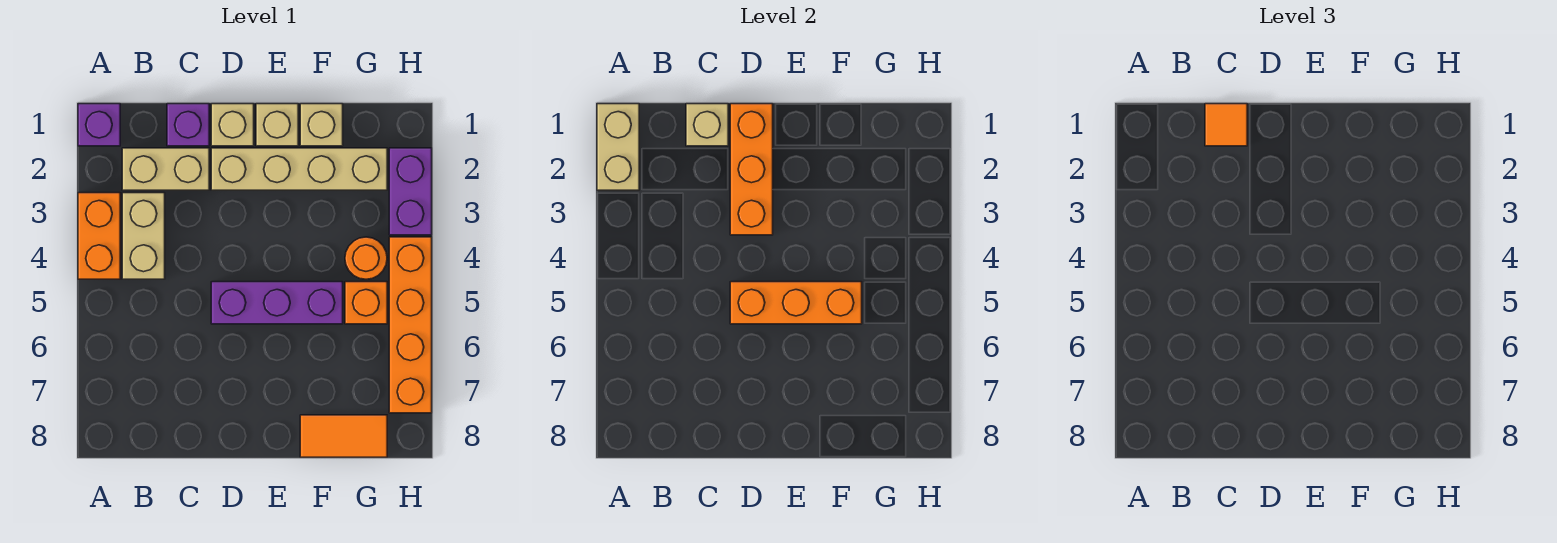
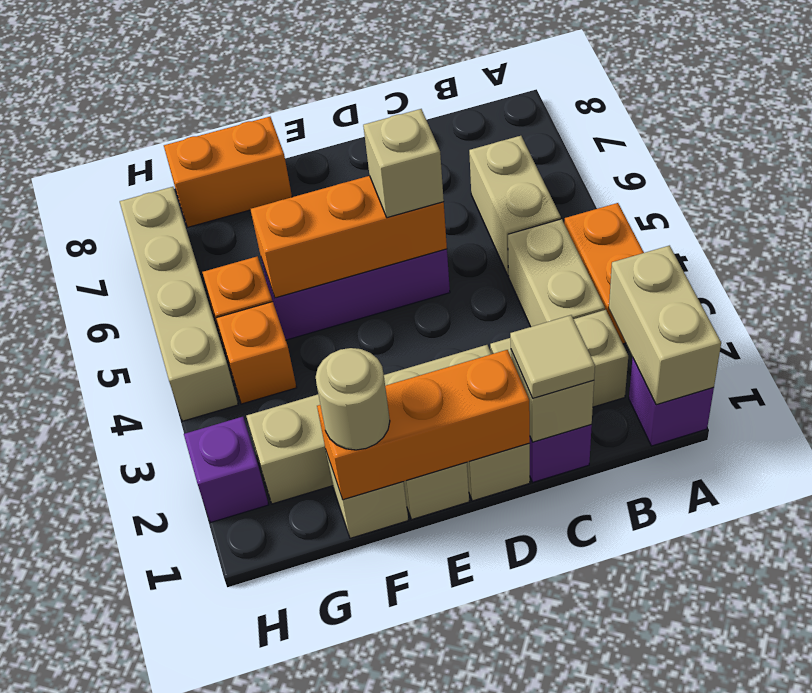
none -> tan brick B5:B6 level 1
orange tile C1 level 3 -> tan tile C1 level 3
orange brick D1:D3 level 2 -> orange brick D1:F1 level 2
none -> tan brick D5 level 3
none -> tan round brick F1 level 3
orange tile F8:G8 level 1 -> orange brick F8:G8 level 1
orange round brick G4 level 1 -> orange brick G4 level 1
purple brick H2:H3 level 1 -> purple brick H2 level 1
orange brick H4:H7 level 1 -> tan brick H4:H7 level 1

